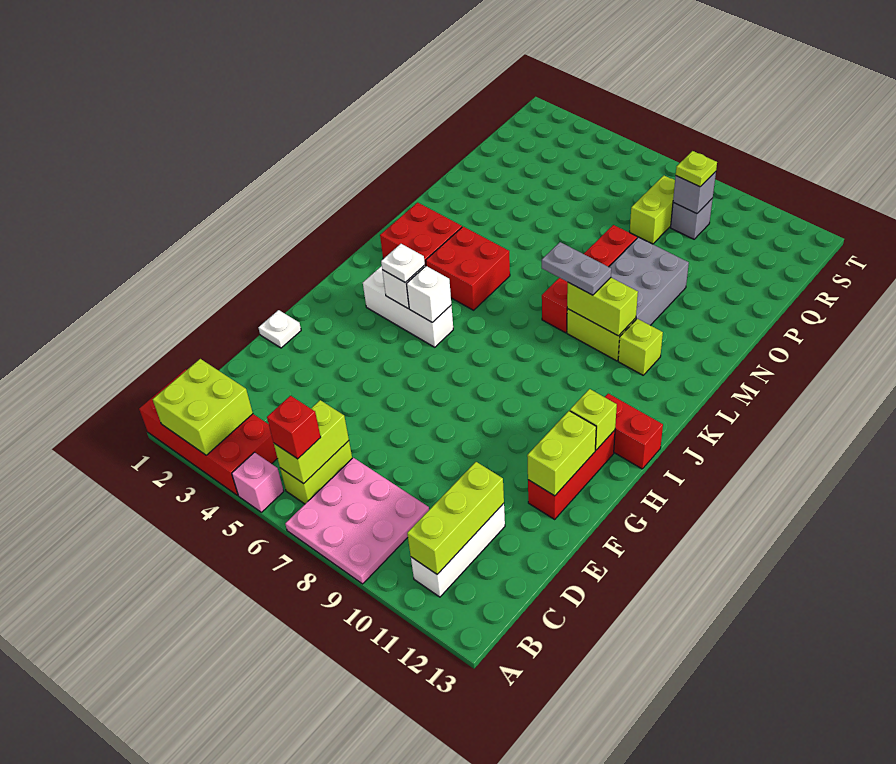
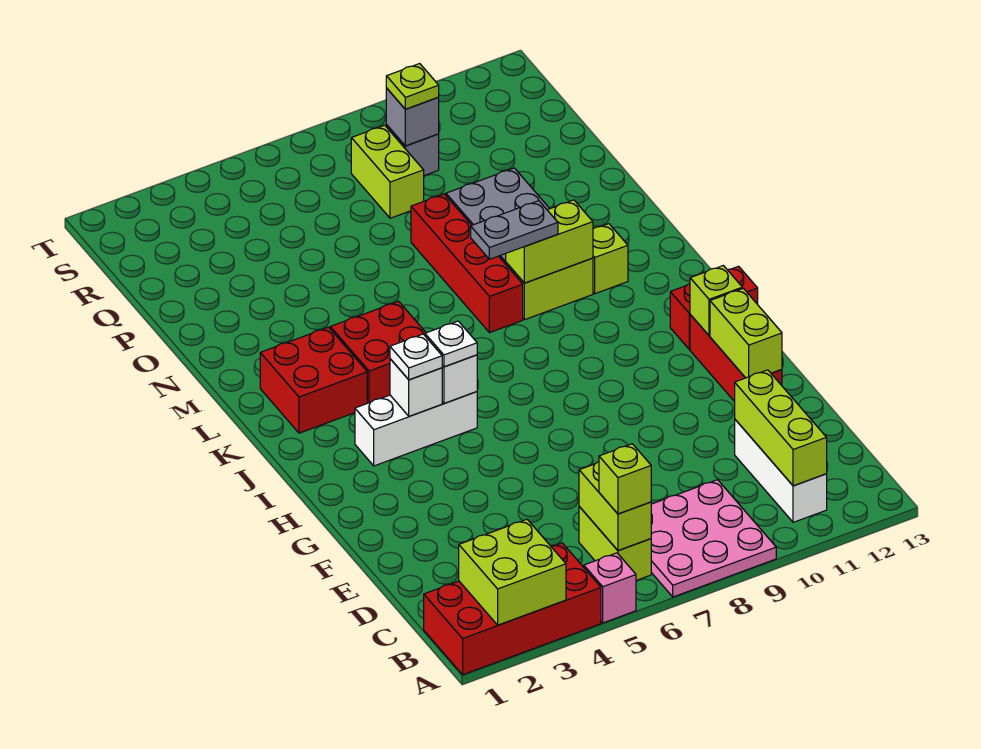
red brick B6 level 3 -> lime brick B6 level 3
white plate F1 level 1 -> white plate I5 level 3

